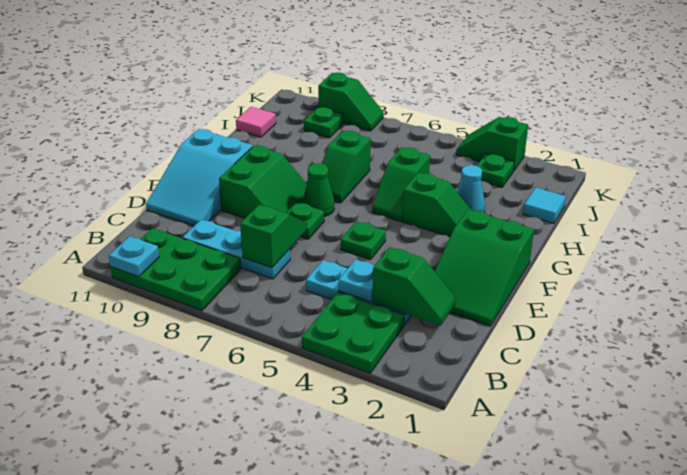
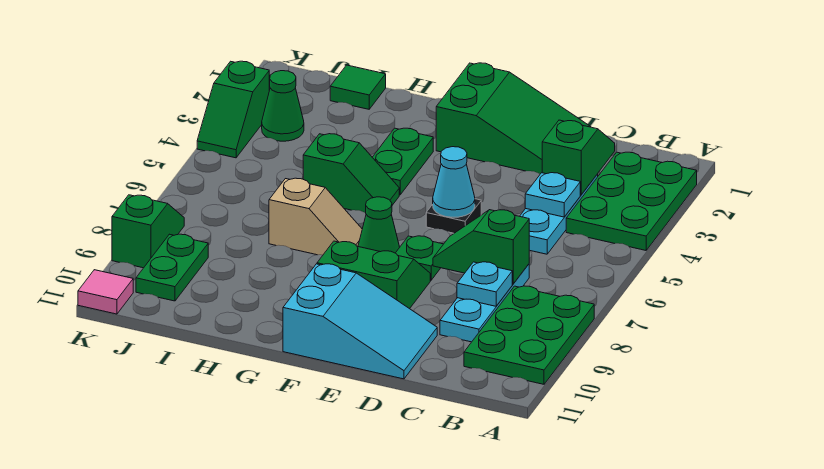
green plate A3:B4 level 1 -> green plate A2:B4 level 1
cyan plate A10 level 2 -> cyan plate C8 level 2
green plate E5 level 1 -> black plate E5 level 1
green slope G3:G4 level 1 top 4 -> green plate G3:G4 level 1
green slope G7:H7 level 1 top H -> tan slope G7:H7 level 1 top H
cyan cone H3 level 1 -> cyan cone E5 level 2
cyan tile I1 level 1 -> green tile I1 level 1
pink tile I11 level 1 -> pink tile K11 level 1
green plate J3 level 1 -> green cone J3 level 1
green plate J9 level 1 -> green plate J9:J10 level 1

